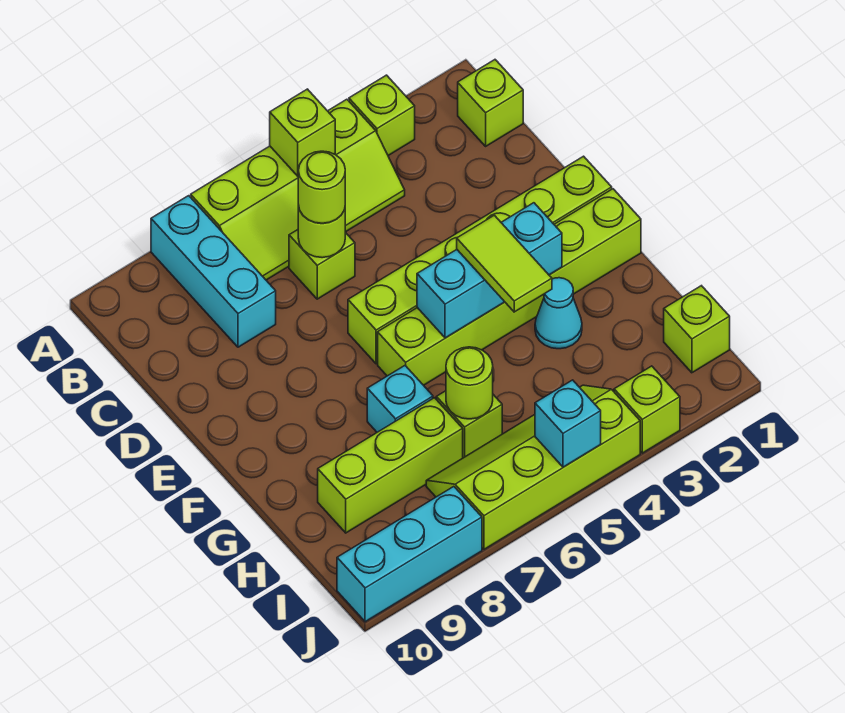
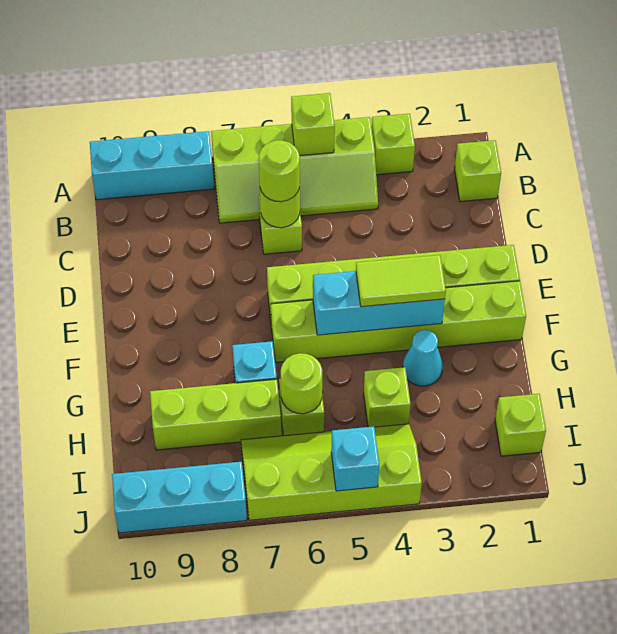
cyan brick A8:C8 level 1 -> cyan brick A8:A10 level 1
lime tile F4:G4 level 3 -> lime tile F3:F4 level 3
lime brick J3 level 1 -> lime brick H4 level 1

